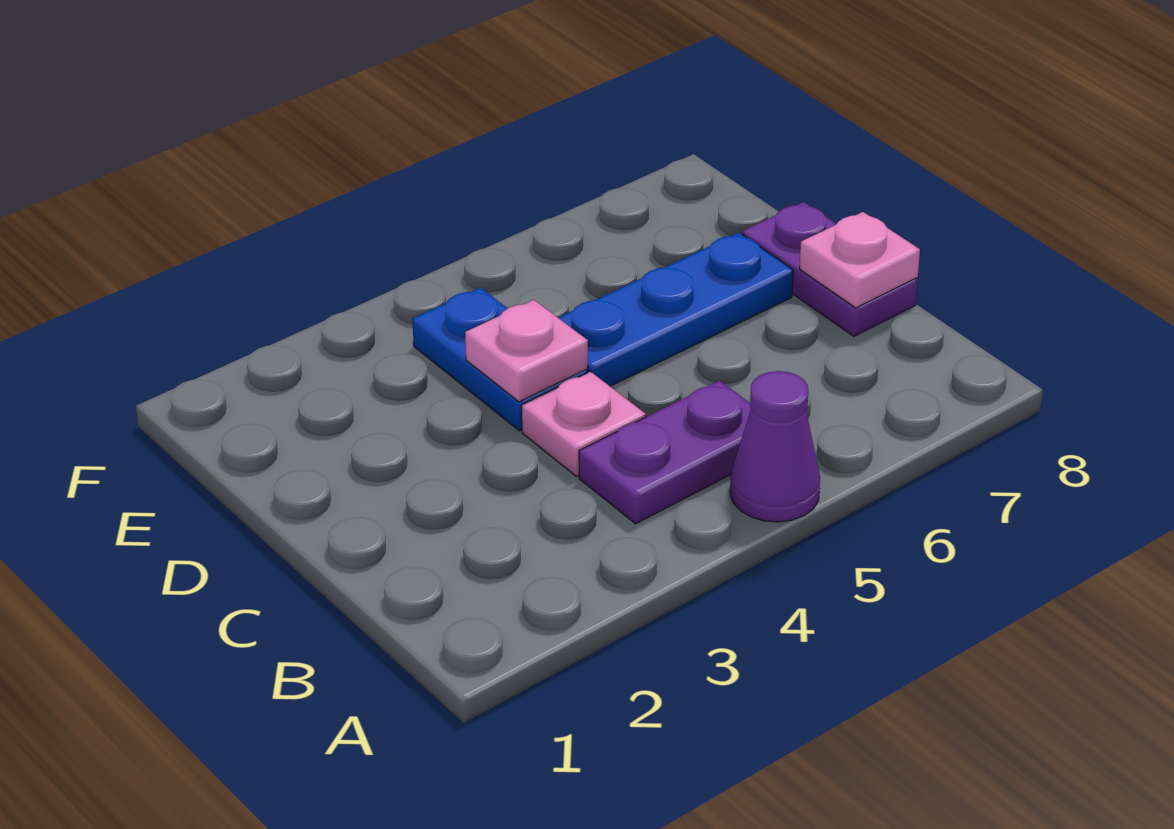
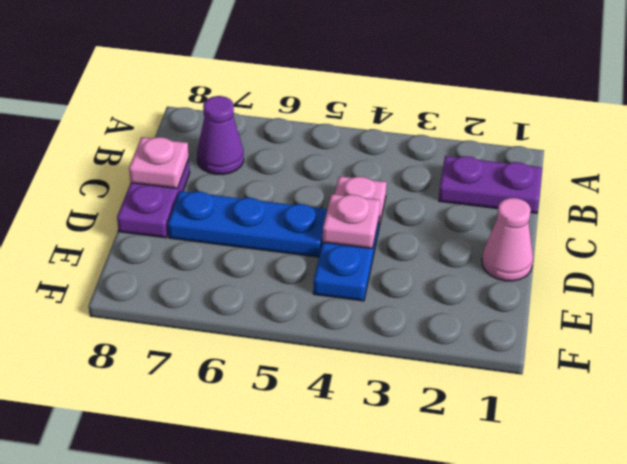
purple cone A5 level 1 -> purple cone B7 level 1
purple plate B4:B5 level 1 -> purple plate B1:B2 level 1
none -> pink cone D1 level 1

